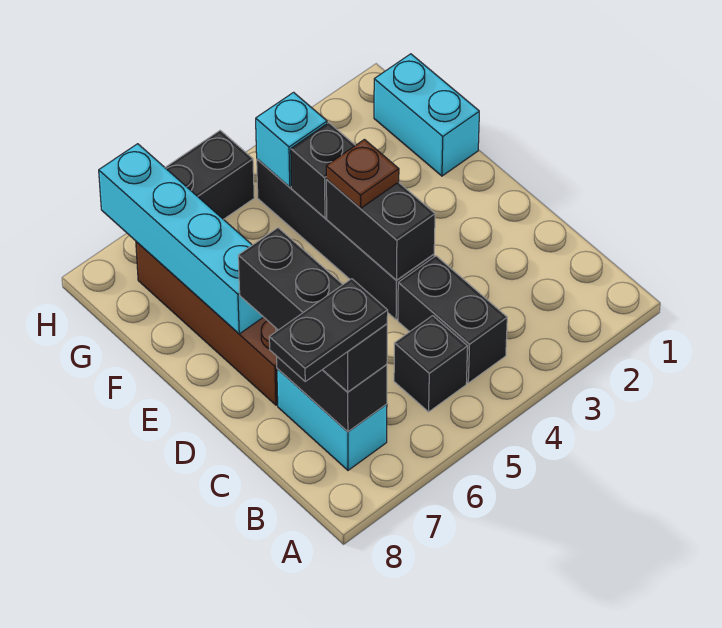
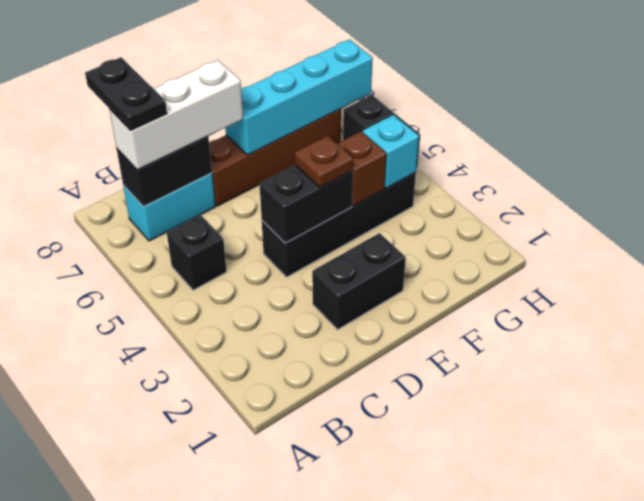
black brick B4:C4 level 1 -> black brick D2:E2 level 1
black brick B7:D7 level 3 -> white brick B7:D7 level 3
cyan brick F1:G1 level 1 -> none
black brick F4 level 2 -> brown brick F4 level 2

